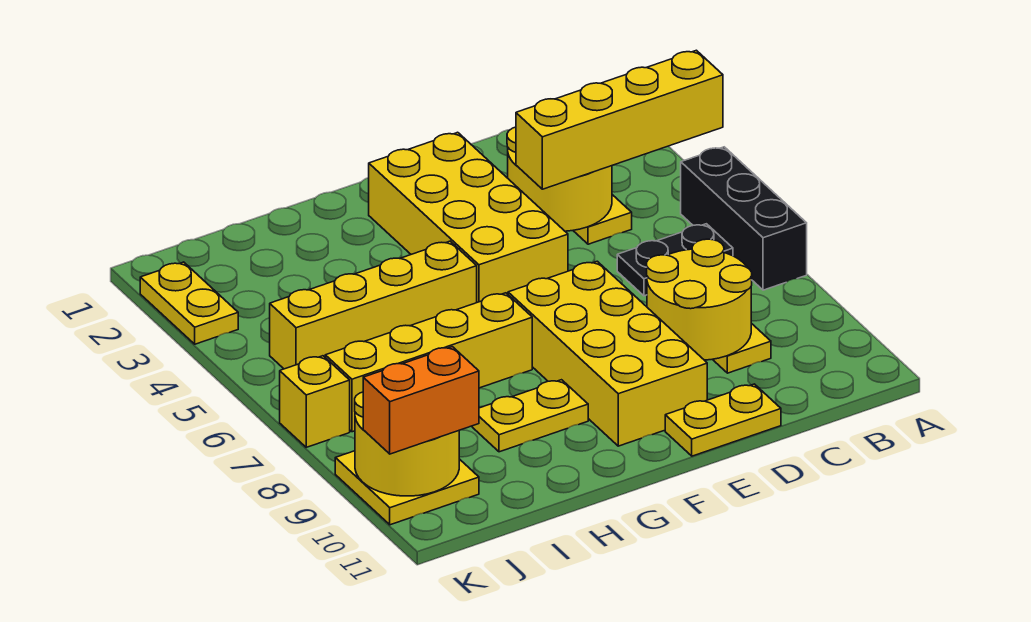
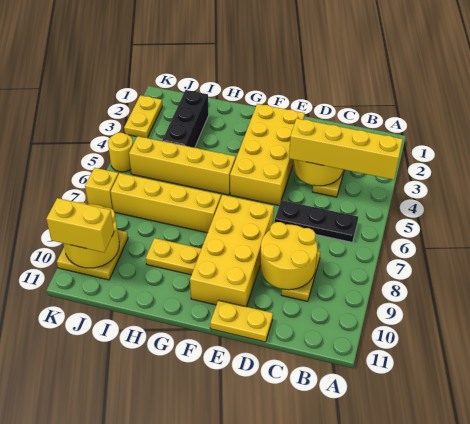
black brick A5:A7 level 1 -> black brick I2:I4 level 1
black plate B6:C6 level 1 -> black plate B6:D6 level 1
orange brick J10:K10 level 3 -> yellow brick J10:K10 level 3
none -> yellow round brick K5 level 1

